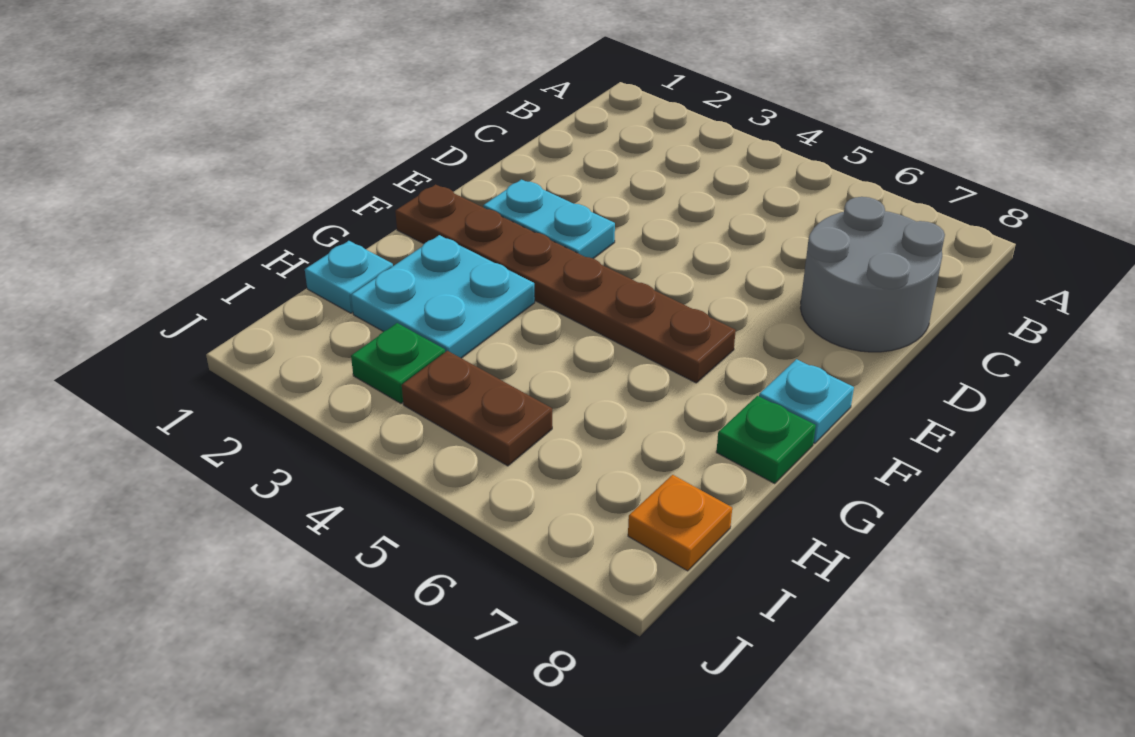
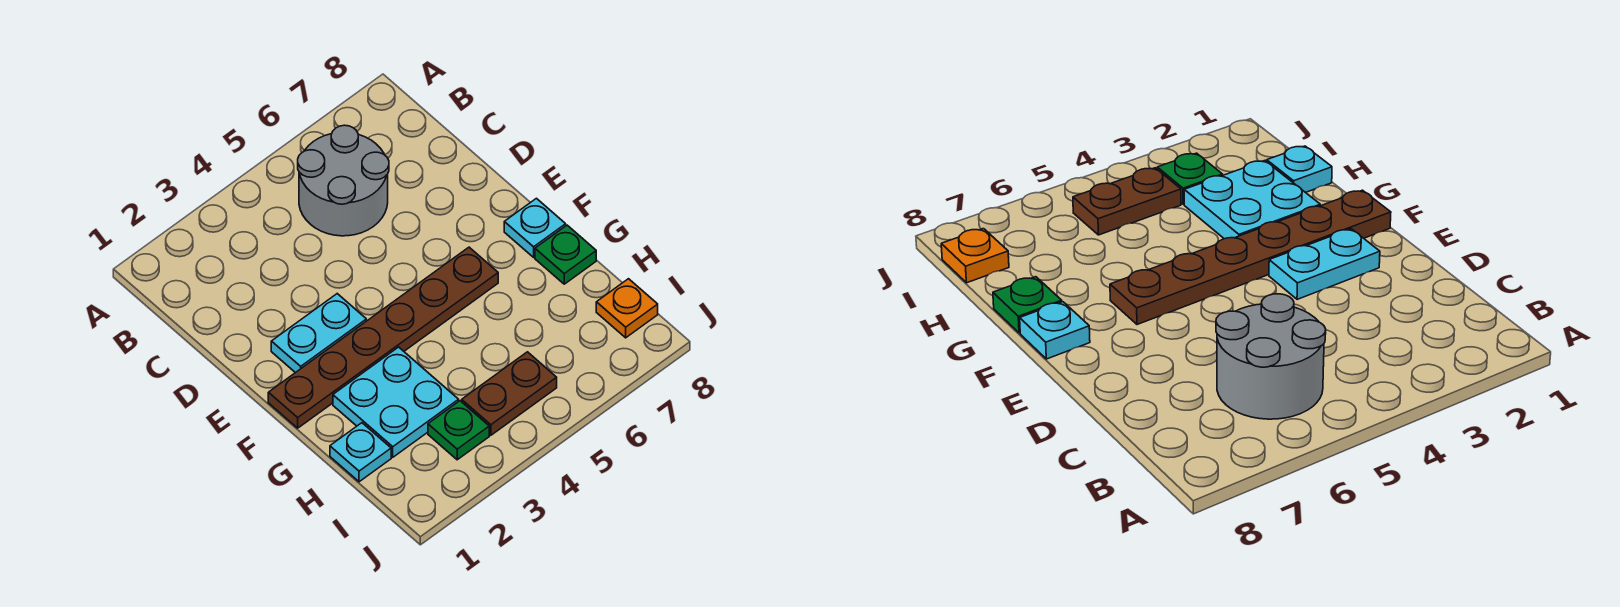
grey round brick C7:D8 level 1 -> grey round brick B5:C6 level 1

